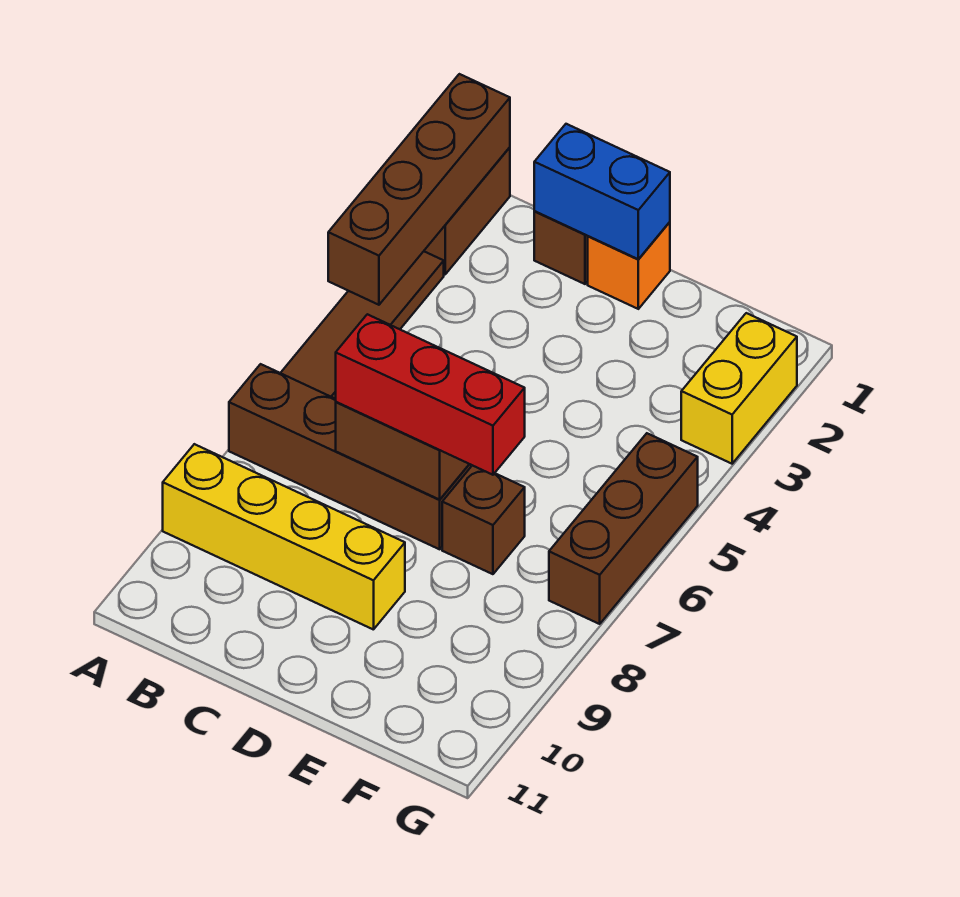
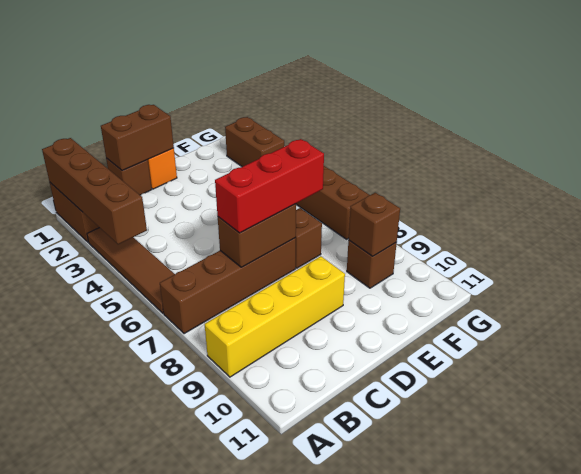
blue brick C1:D1 level 2 -> brown brick C1:D1 level 2
none -> brown brick F9 level 1
none -> brown brick F9 level 2
yellow brick G2:G3 level 1 -> brown brick G2:G3 level 1

